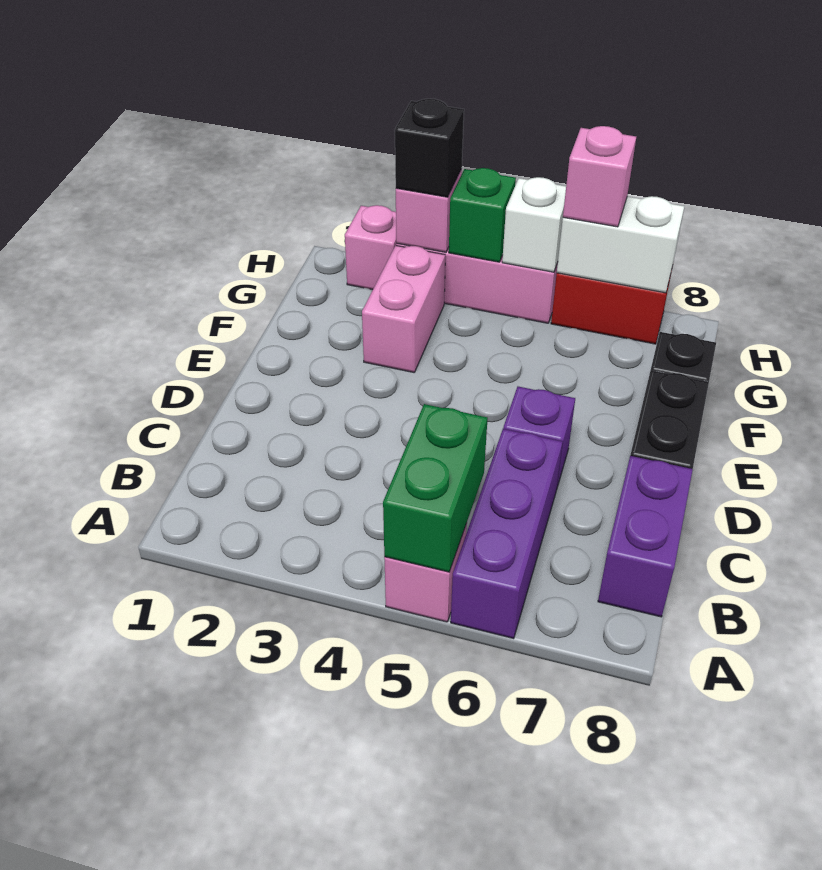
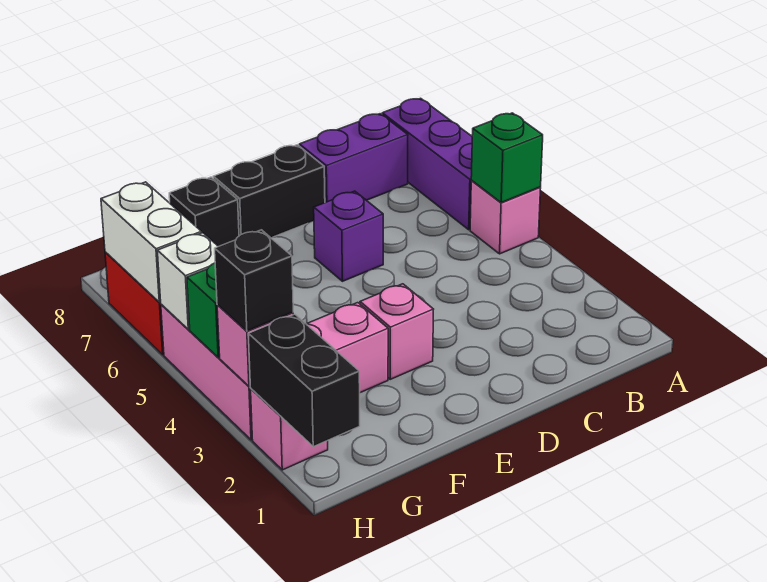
green brick A5:B5 level 2 -> green brick A5 level 2
purple brick A6:C6 level 1 -> purple brick A6:A8 level 1
none -> black brick H1:H2 level 2
pink brick H6 level 3 -> pink brick E3 level 1

